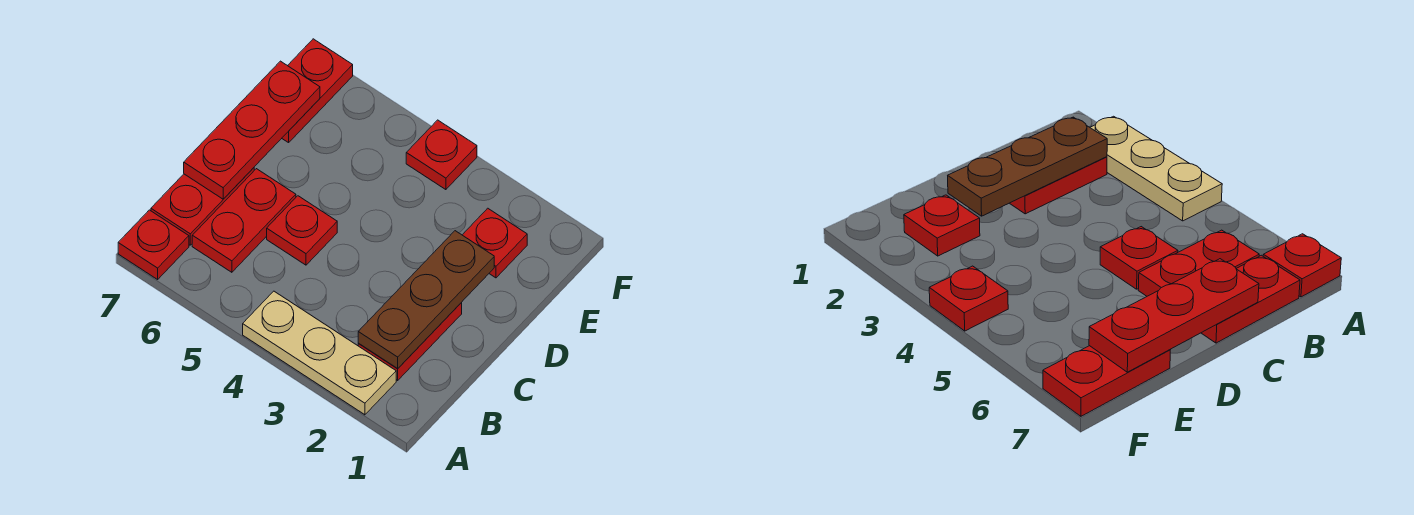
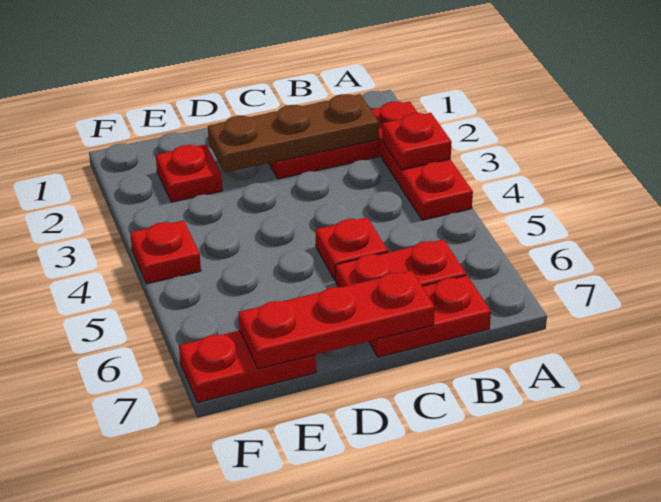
tan plate A2:A4 level 1 -> red plate A2:A4 level 1
red plate A7 level 1 -> red plate A3 level 2

